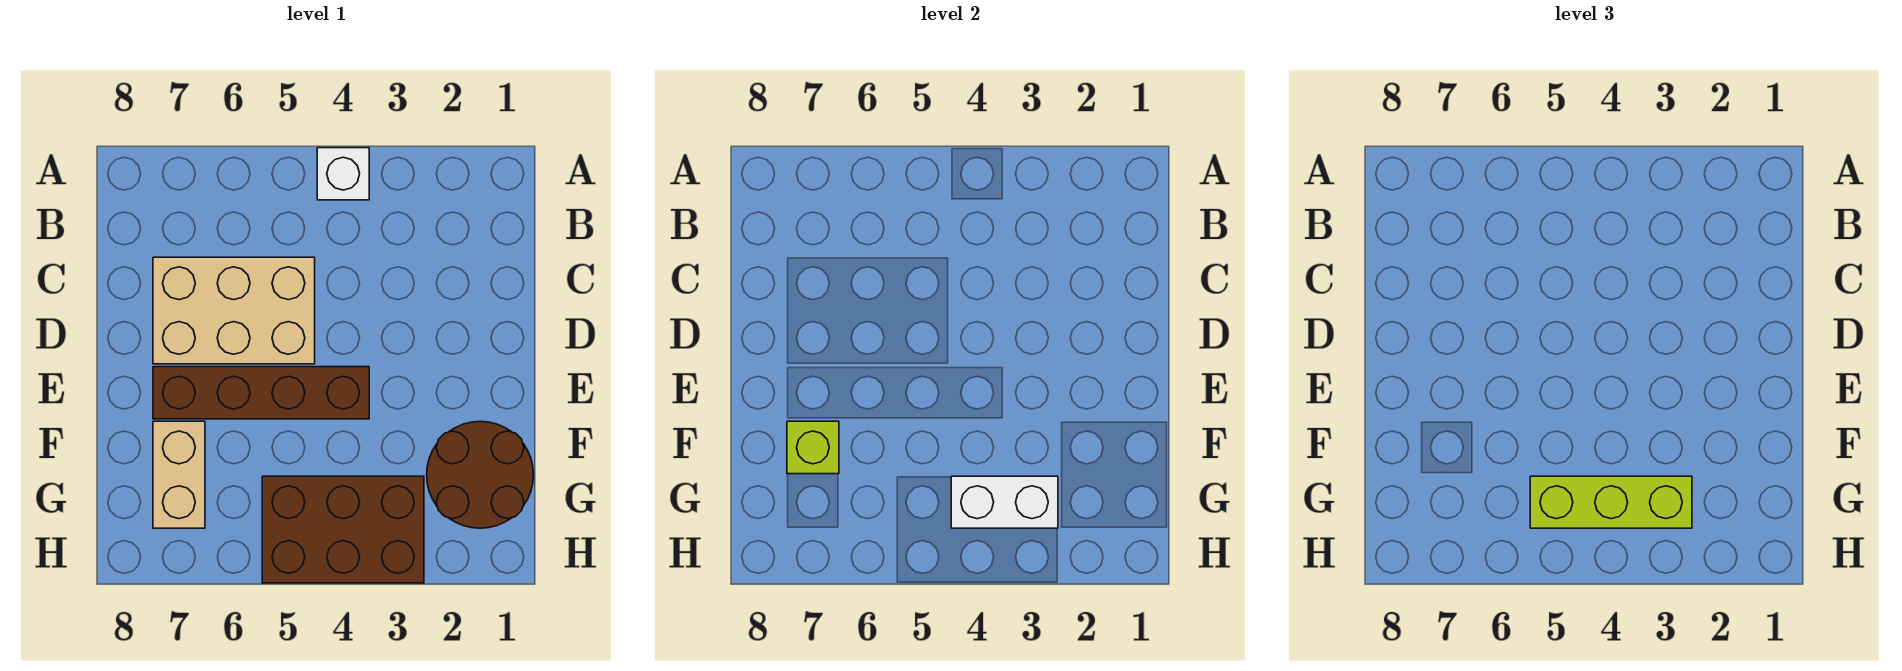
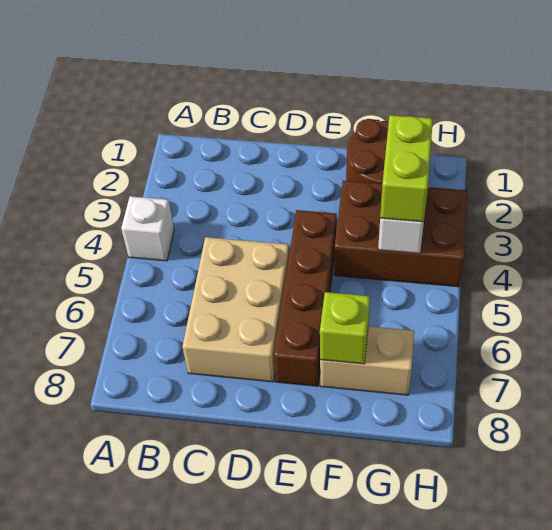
brown brick G3:H5 level 1 -> brown brick F3:H4 level 1
lime brick G3:G5 level 3 -> lime brick G3:G4 level 3

